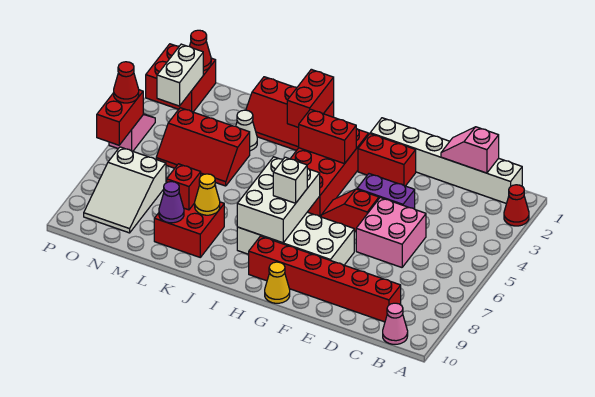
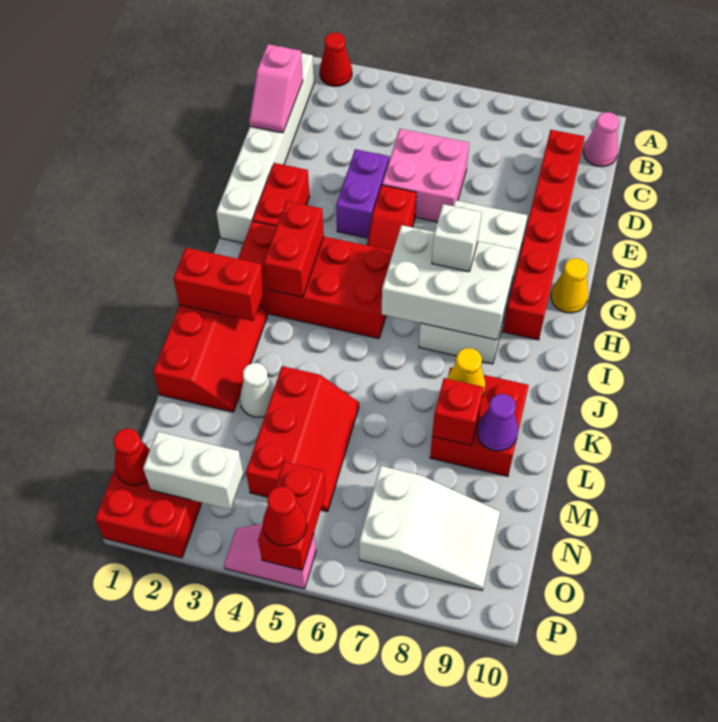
red brick P5:P6 level 2 -> red brick O5:P5 level 2

